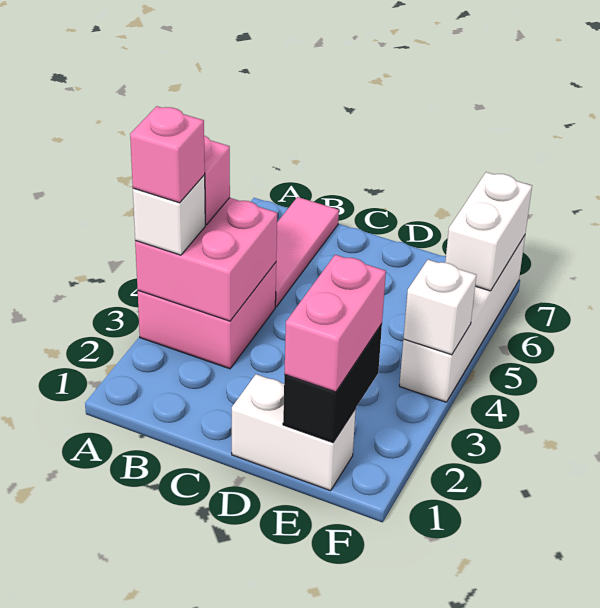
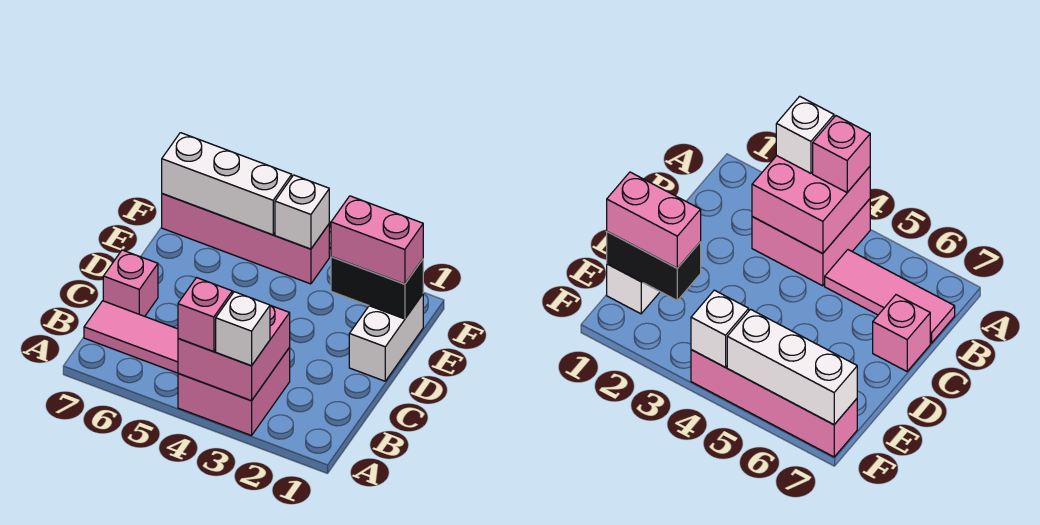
pink brick A3 level 4 -> pink brick C7 level 1
white brick F4:F7 level 1 -> pink brick F4:F7 level 1
white brick F6:F7 level 2 -> white brick F5:F7 level 2

